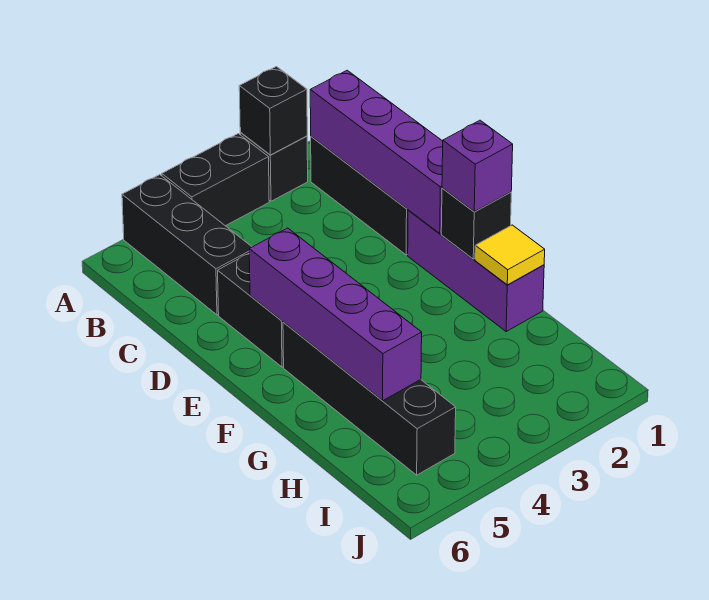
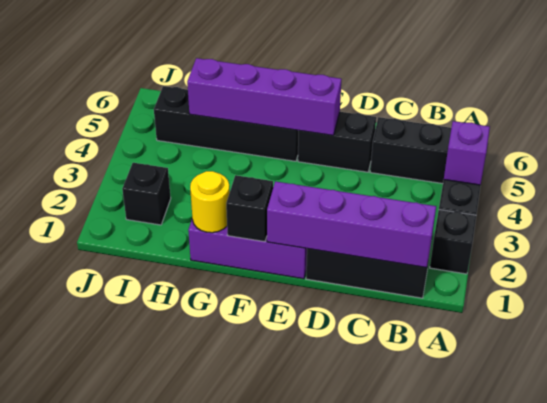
black brick A2 level 2 -> black brick I2 level 1
purple brick F1 level 3 -> purple brick A4 level 2
yellow tile G1 level 2 -> yellow round brick G1 level 2

